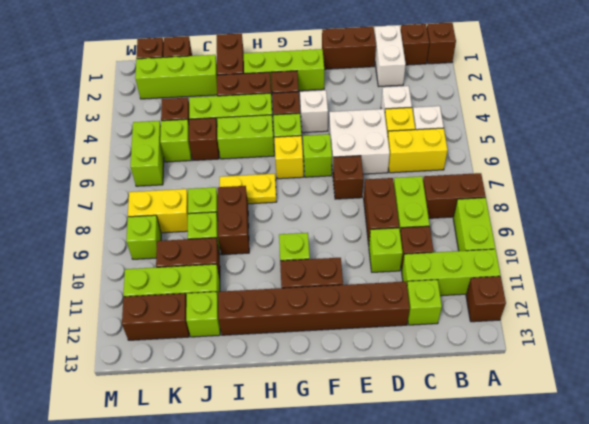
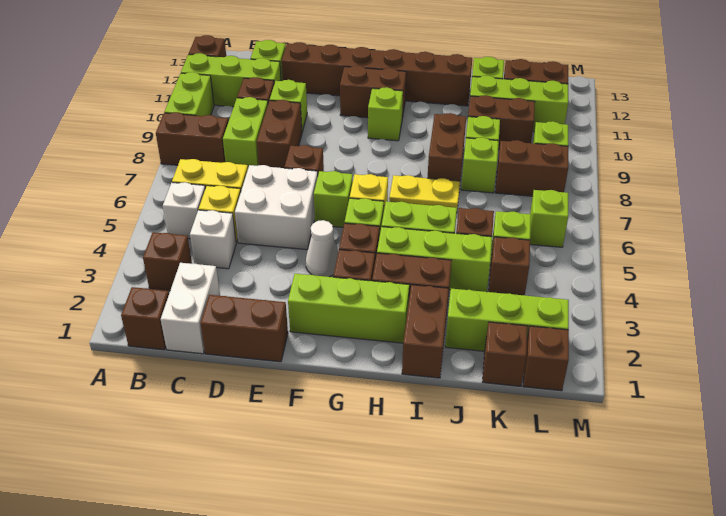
brown brick A1 level 1 -> brown brick B3 level 1
white brick F4 level 1 -> white cone F4 level 1
yellow brick K8:L8 level 1 -> brown brick K8:L8 level 1
lime brick L5:L6 level 1 -> lime brick L6 level 1

